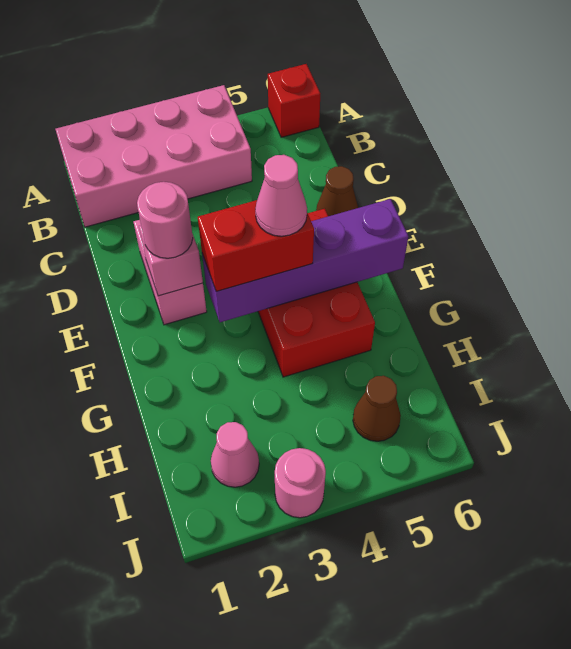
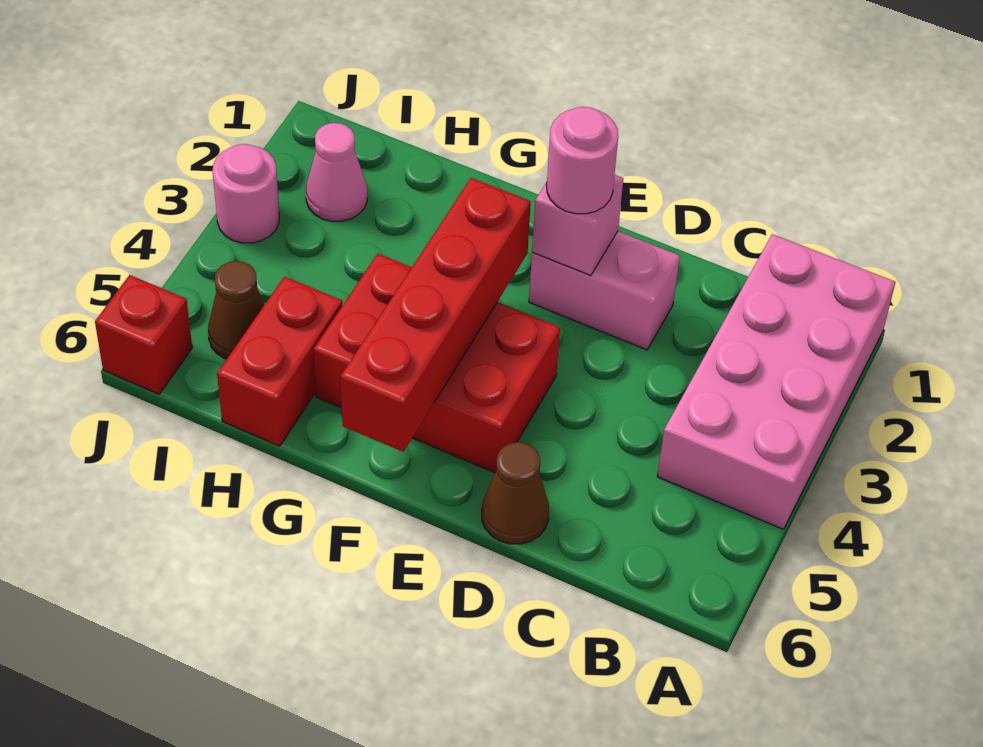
red brick A6 level 1 -> red brick J6 level 1
purple brick F3:F6 level 2 -> red brick F3:F6 level 2
red brick F3:F4 level 3 -> red brick H5:H6 level 1
pink cone F4 level 4 -> none

